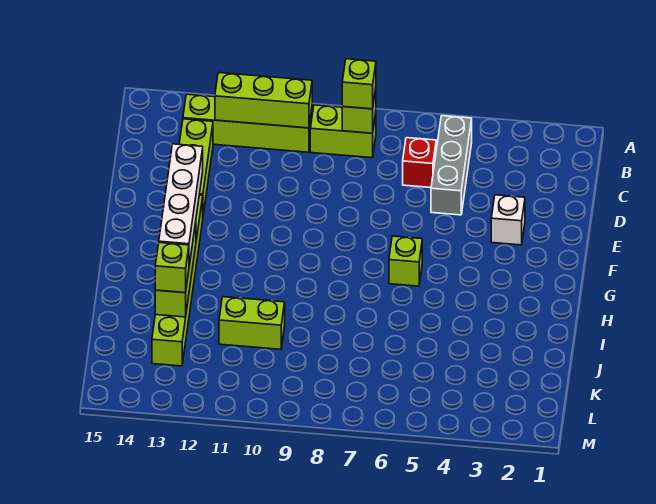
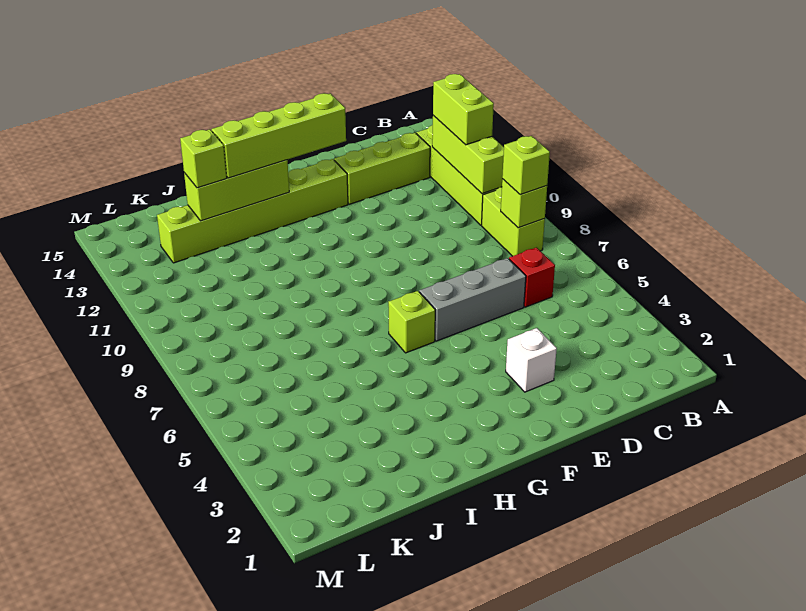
grey brick B5:D5 level 1 -> grey brick D6:F6 level 1
white brick F13:I13 level 3 -> lime brick F13:I13 level 3
lime brick J10:J11 level 1 -> lime brick B11:B12 level 3

